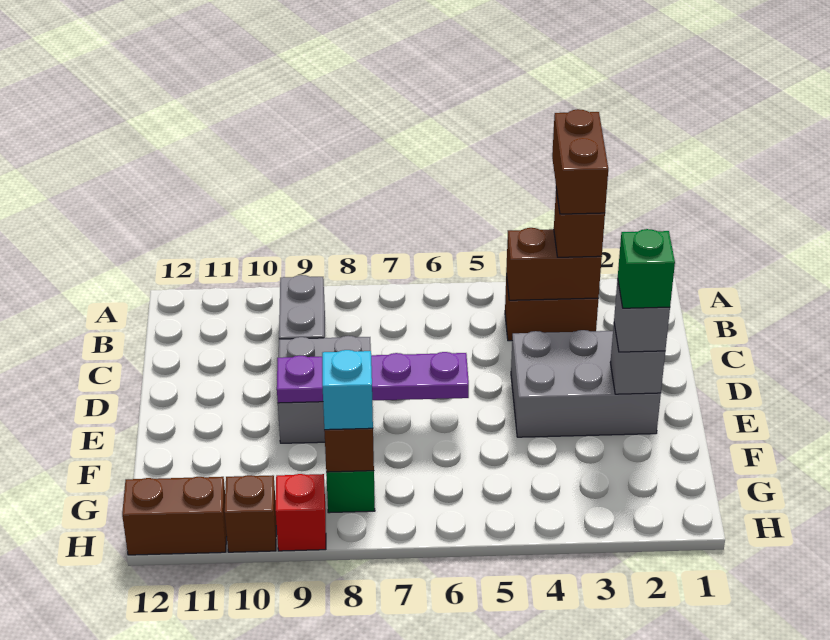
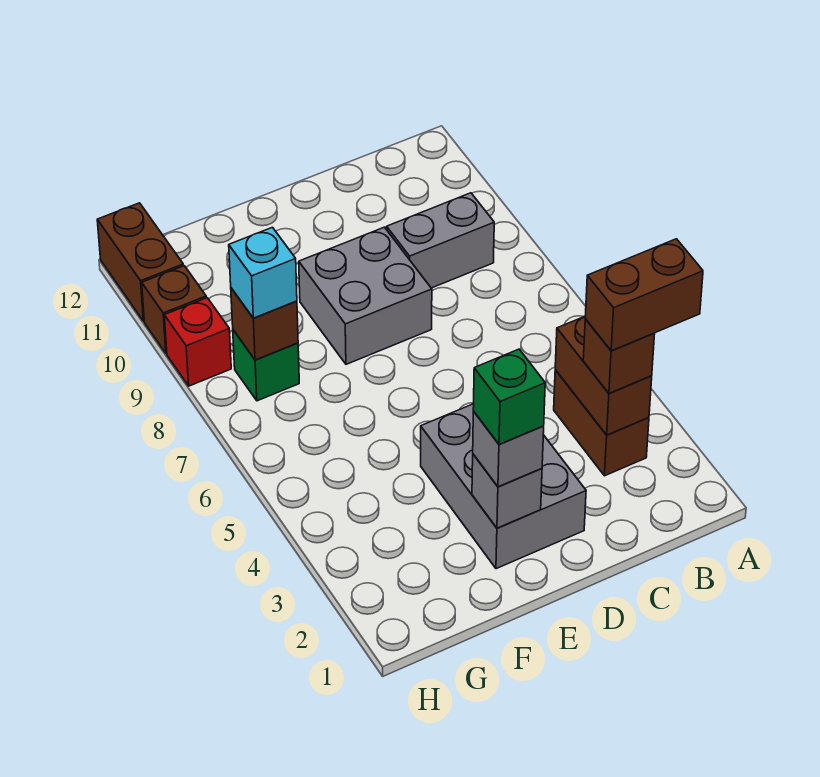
purple plate E6:E9 level 2 -> none

